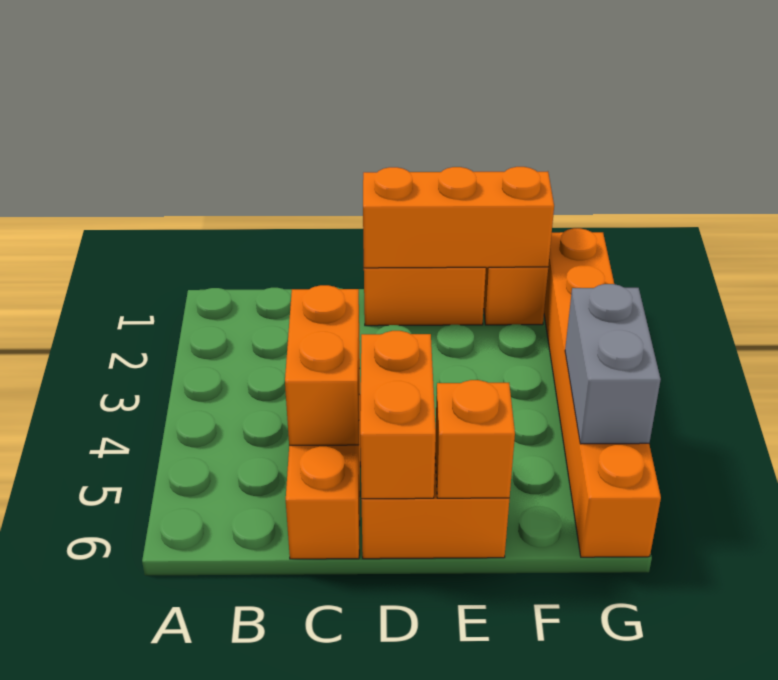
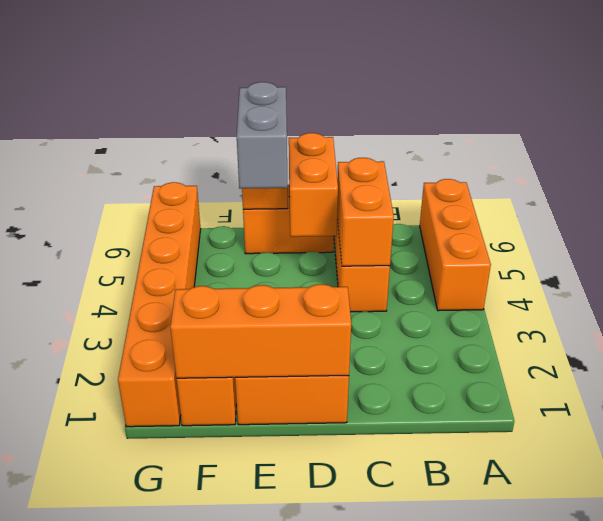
none -> orange brick A4:A6 level 1
grey brick G4:G5 level 2 -> grey brick E5:E6 level 3

